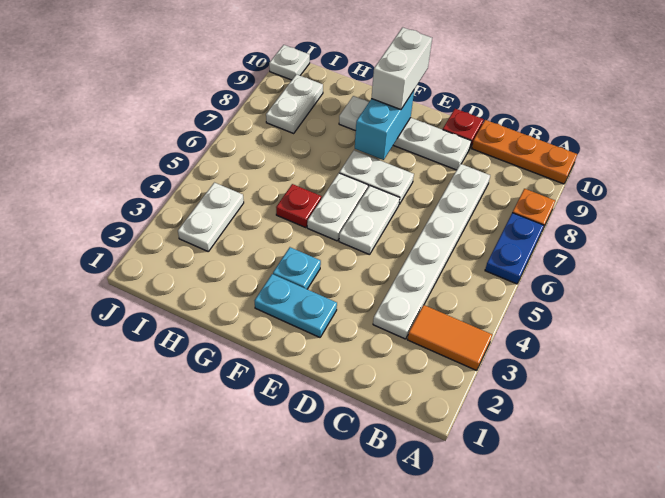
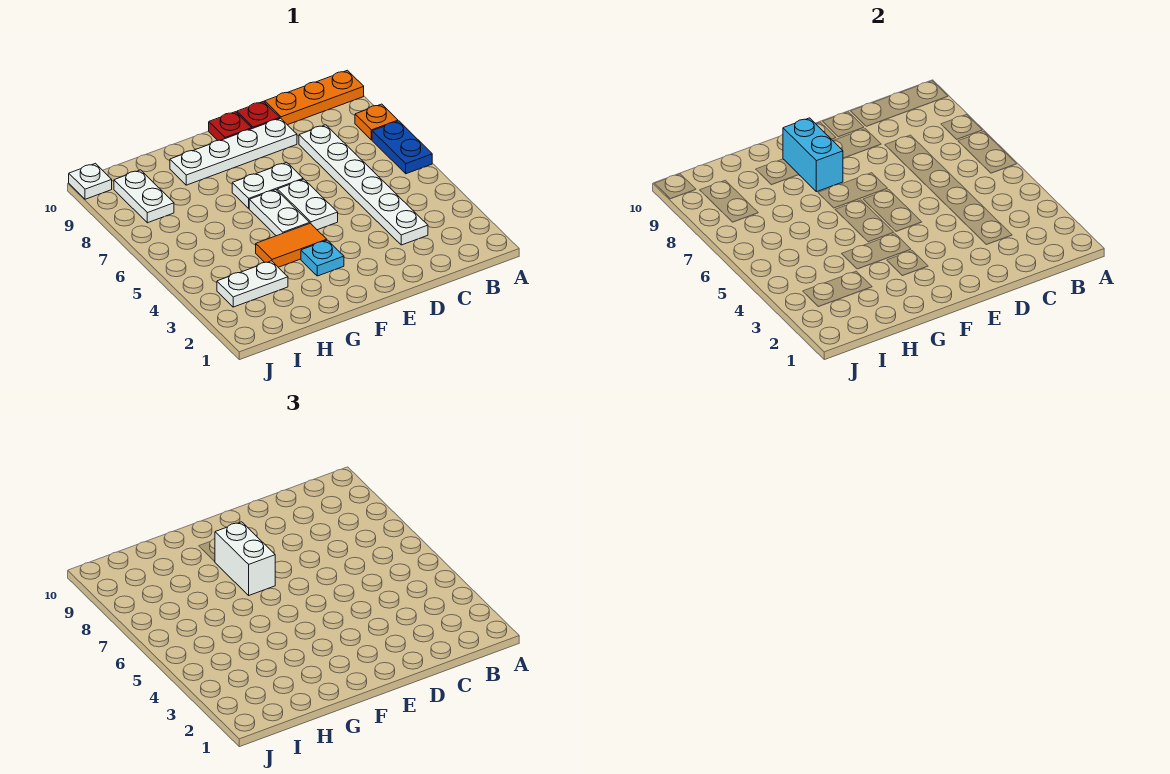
orange tile A3:B3 level 1 -> orange tile F4:G4 level 1
cyan plate E2:F2 level 1 -> none
white brick F9:F10 level 3 -> white brick F7:F8 level 3
red plate G5 level 1 -> red plate E10 level 1
white plate I3:I4 level 1 -> white plate H3:I3 level 1

